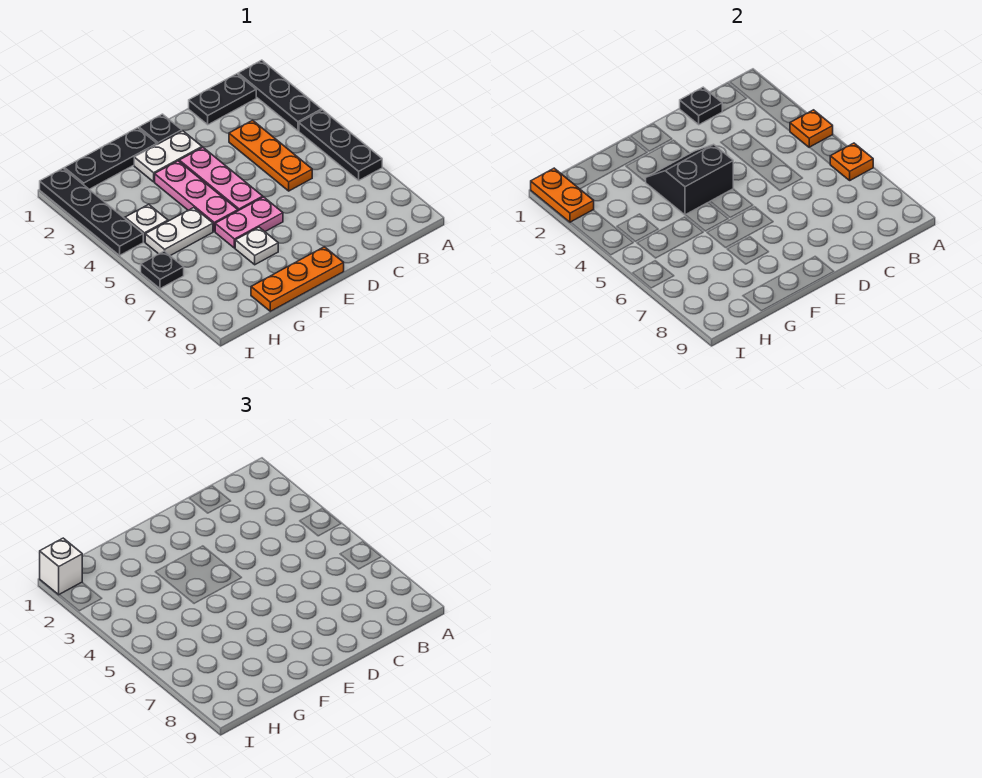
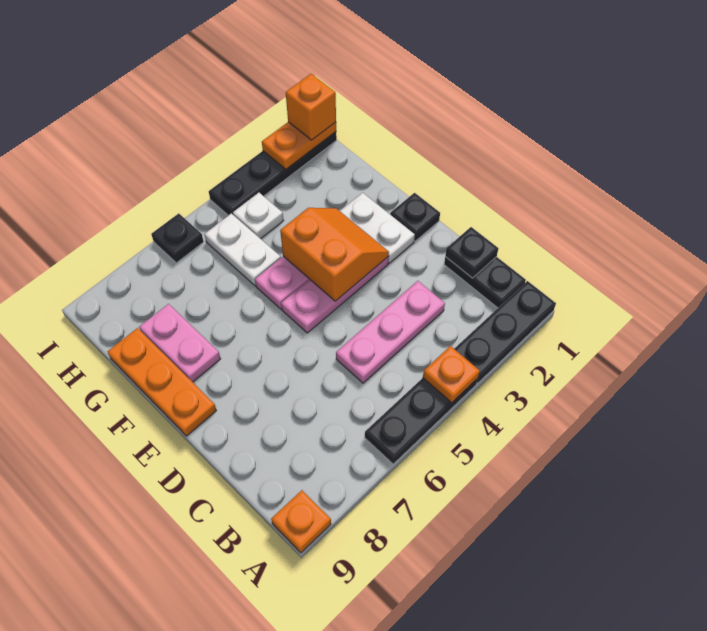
orange plate A6 level 2 -> orange plate A9 level 1
orange plate C3:C5 level 1 -> pink plate C3:C5 level 1
black slope E3:F4 level 2 top 4 -> orange slope E3:F4 level 2 top 4
pink plate E6:F6 level 1 -> pink plate F8:G8 level 1
black plate F1:H1 level 1 -> none
white plate F7 level 1 -> none
white brick I1 level 3 -> orange brick I1 level 3

